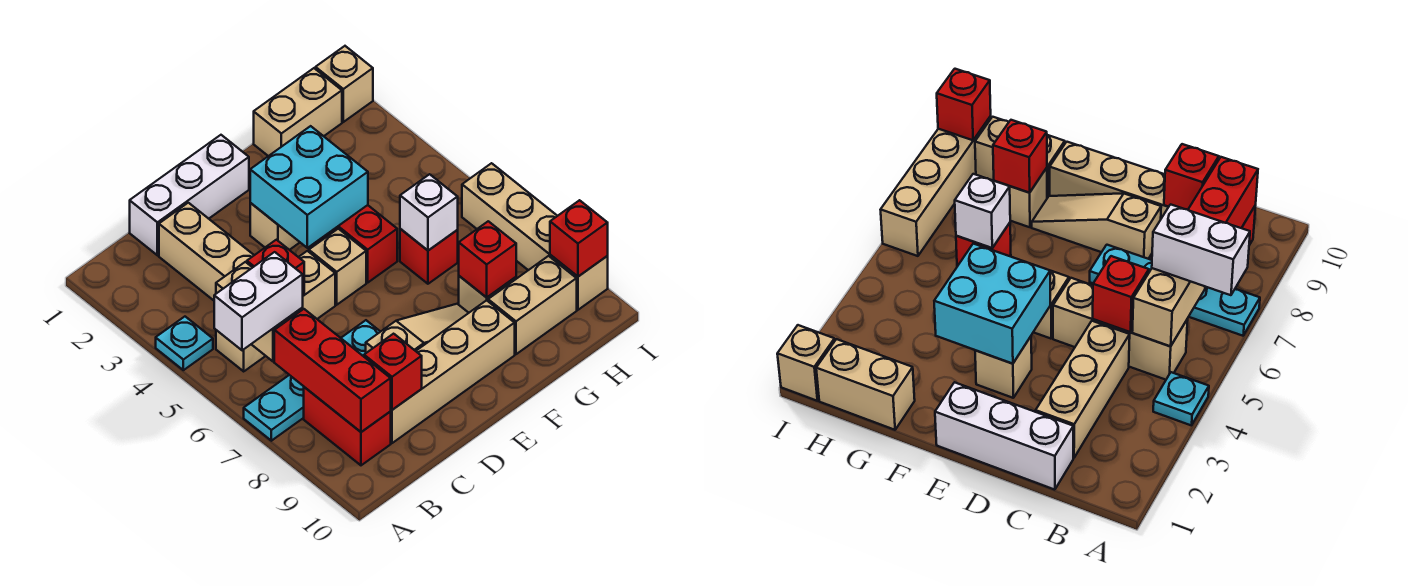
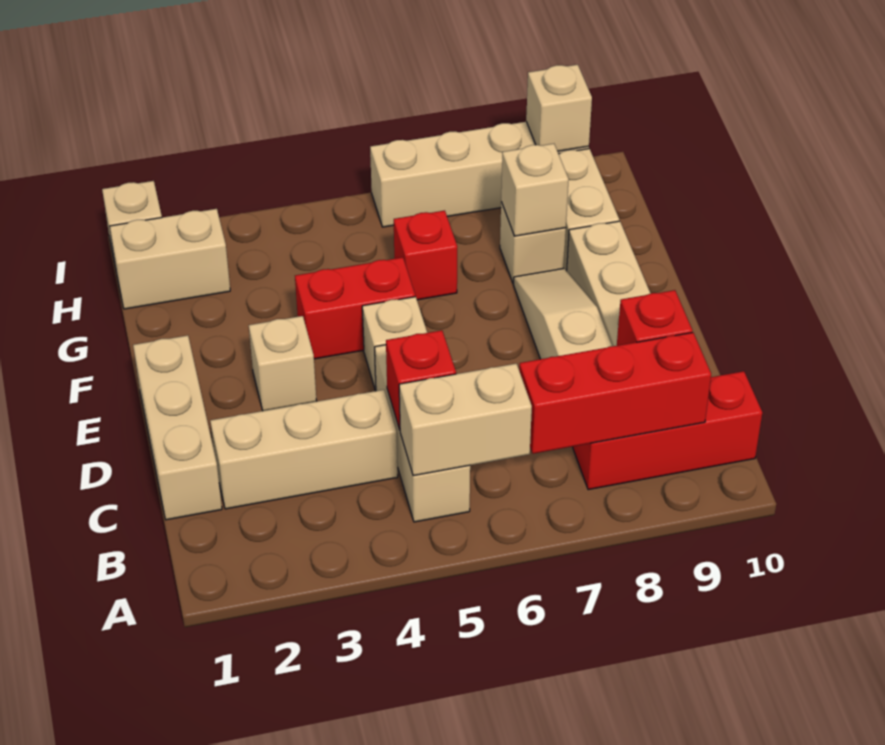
cyan plate A4 level 1 -> none
white brick A6:B6 level 3 -> none
cyan plate A7:D7 level 1 -> none
red brick B8:B9 level 1 -> red brick B8:B10 level 1
white brick C1:E1 level 1 -> tan brick C1:E1 level 1
cyan brick E3:F4 level 2 -> none
tan brick G1:H1 level 1 -> tan brick H1:H2 level 1
white brick G6 level 2 -> none
red brick G8 level 2 -> tan brick G8 level 2
red brick I9 level 2 -> tan brick I9 level 2

